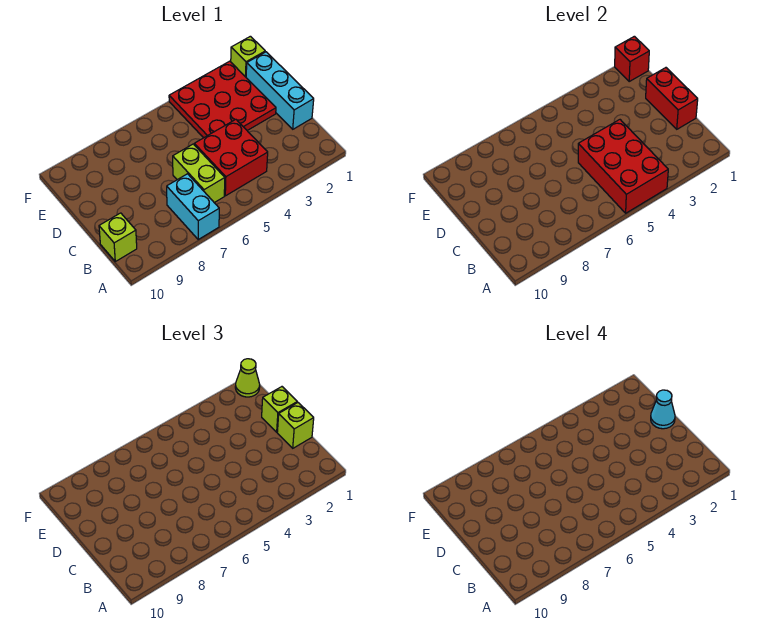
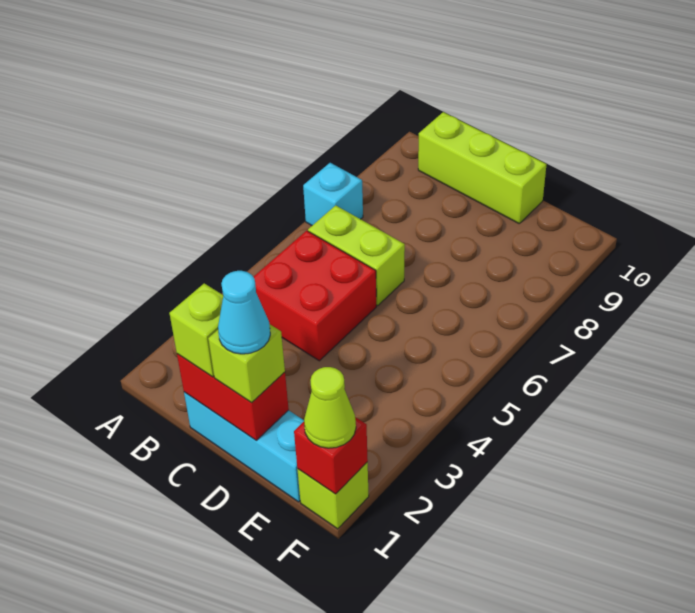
red brick A4:C5 level 2 -> none
cyan brick A7:B7 level 1 -> cyan brick A7 level 1
lime brick B10 level 1 -> lime brick B10:D10 level 1
red plate D2:F4 level 1 -> none

